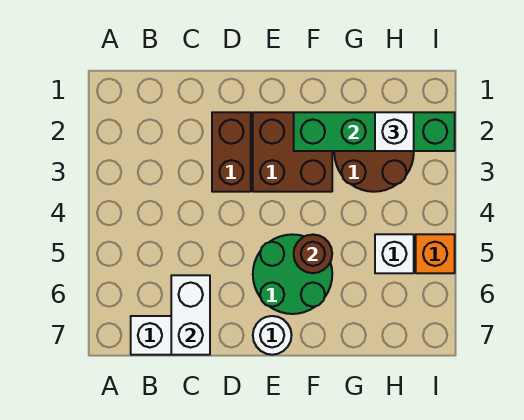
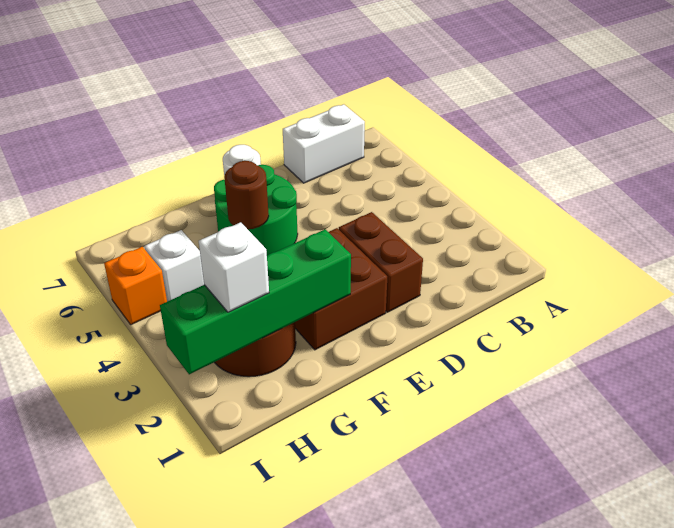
white brick C6:C7 level 2 -> none

